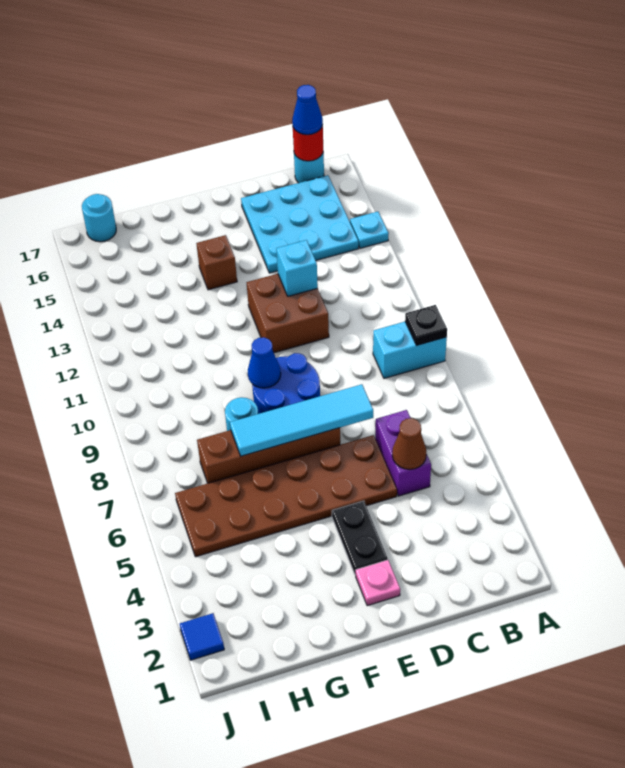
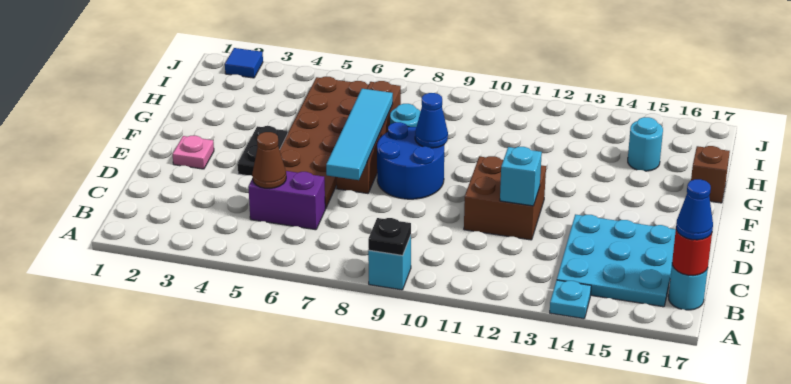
cyan brick A9:B9 level 1 -> cyan brick A9 level 1
black plate E3:E4 level 1 -> black plate E4:F4 level 1
brown brick F14 level 1 -> brown brick G17 level 1
cyan round brick I17 level 1 -> cyan round brick H15 level 1

